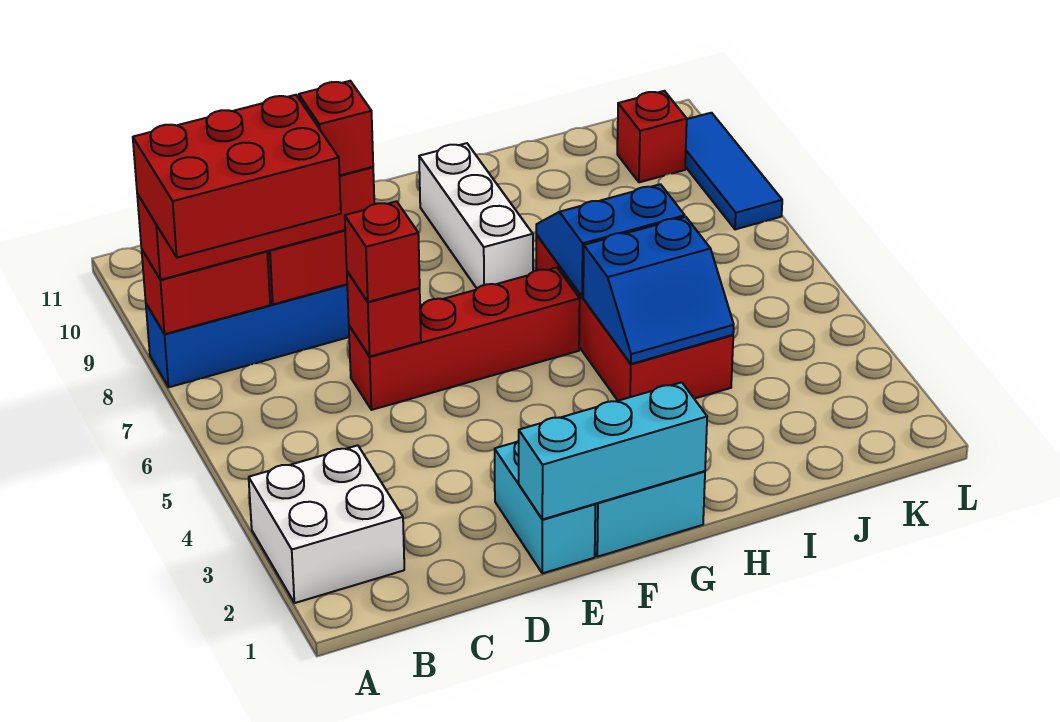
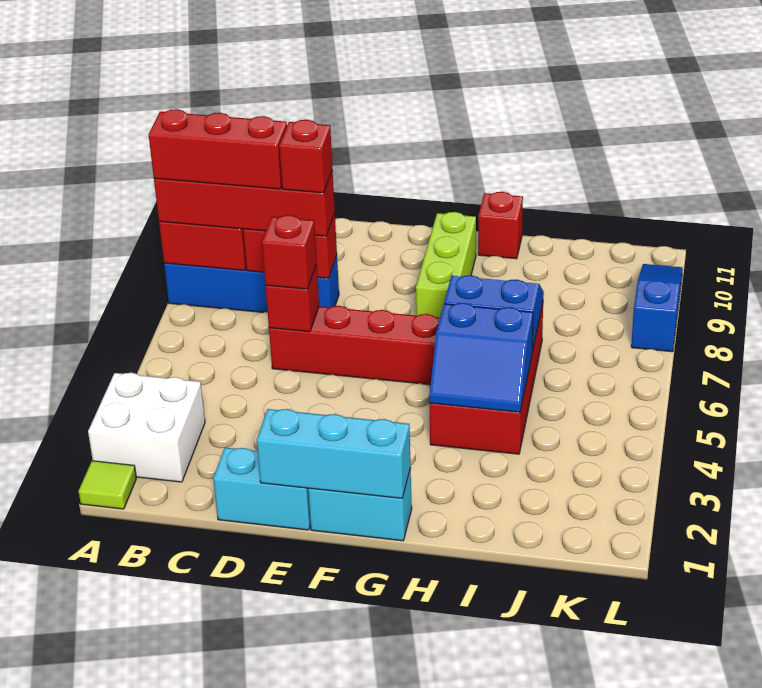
none -> lime tile A1 level 1
red brick A7:C8 level 4 -> red brick A8:C8 level 4
cyan brick E1:E2 level 1 -> cyan brick D1:E1 level 1
white brick G8:G10 level 1 -> lime brick G8:G10 level 1
red brick K10 level 1 -> red brick H11 level 1
blue tile L8:L10 level 1 -> blue slope L8:L10 level 1 top 8

